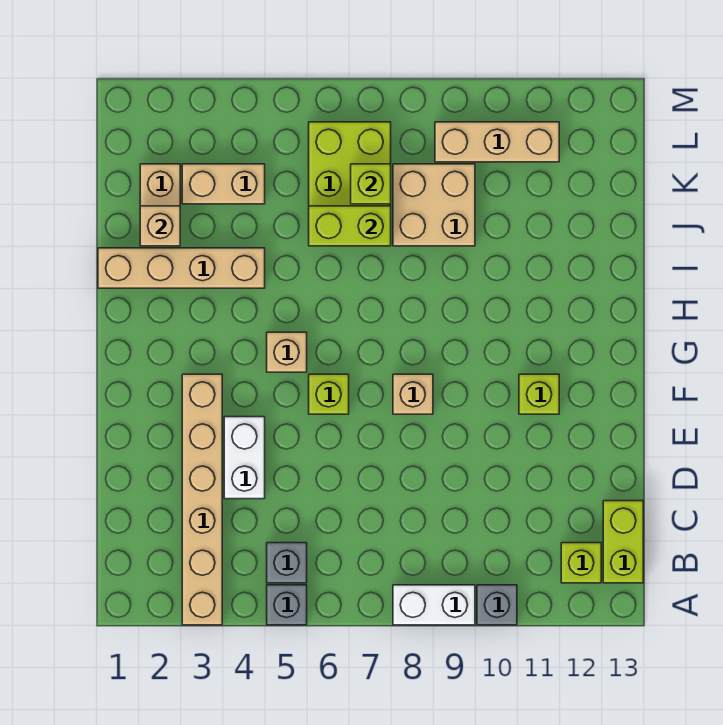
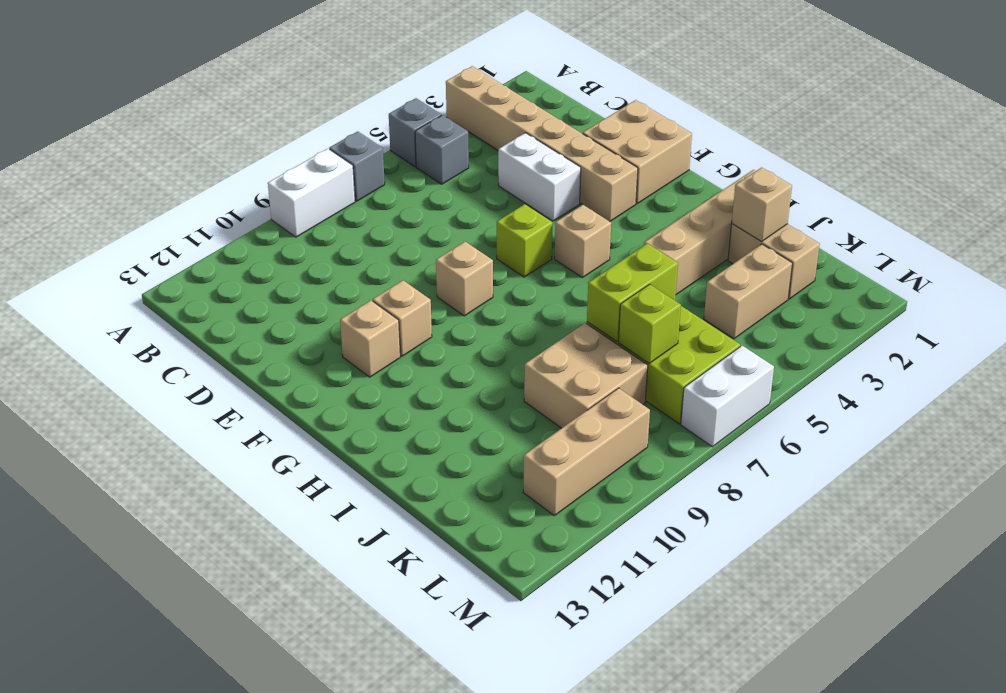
grey brick A10 level 1 -> grey brick A7 level 1
lime brick B12 level 1 -> none
lime brick B13:C13 level 1 -> none
none -> tan brick E1:F2 level 1
none -> tan brick F10 level 1
lime brick F11 level 1 -> tan brick F11 level 1
none -> white brick M6:M7 level 1

